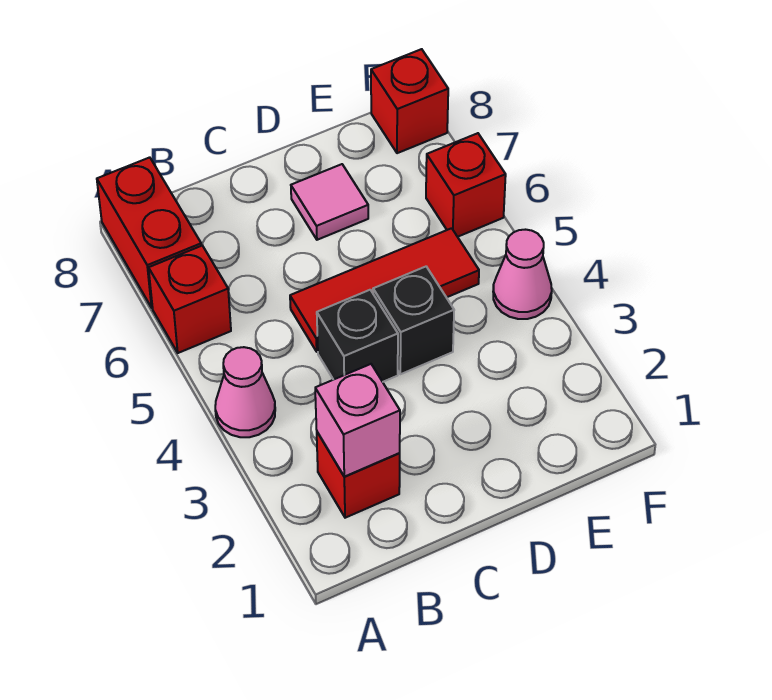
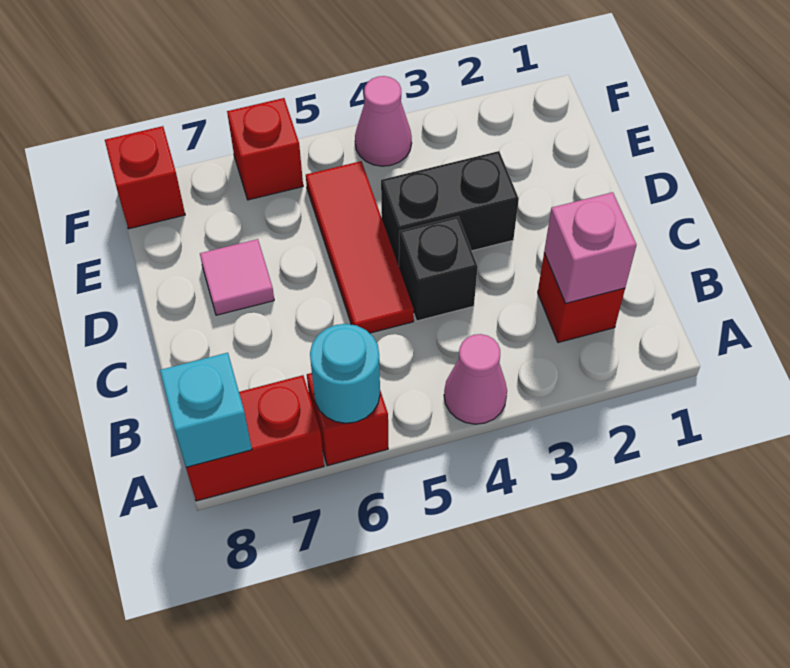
none -> cyan round brick A6 level 2
none -> cyan brick A8 level 2
black brick D4 level 1 -> black brick D3:D4 level 1

